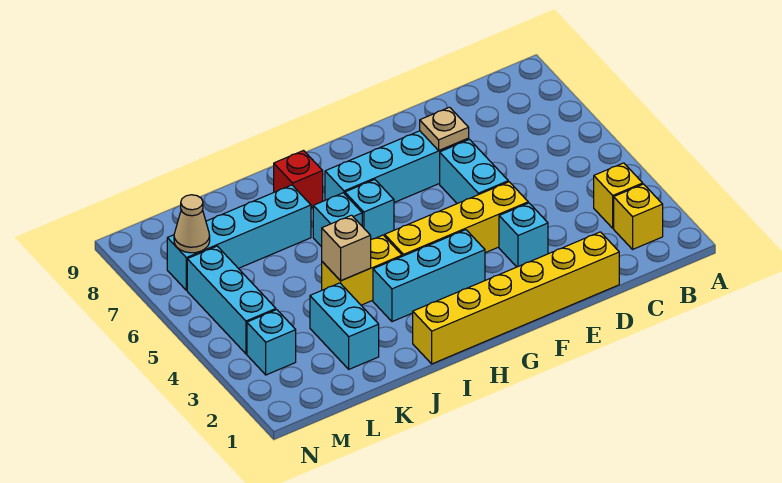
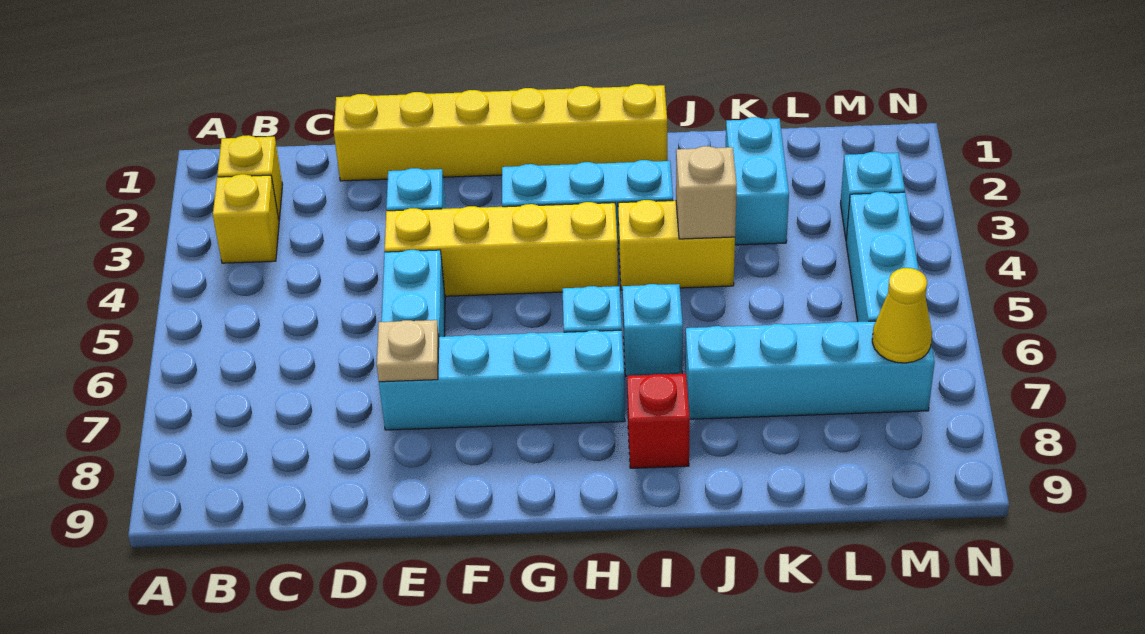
tan cone M7 level 2 -> yellow cone M7 level 2

